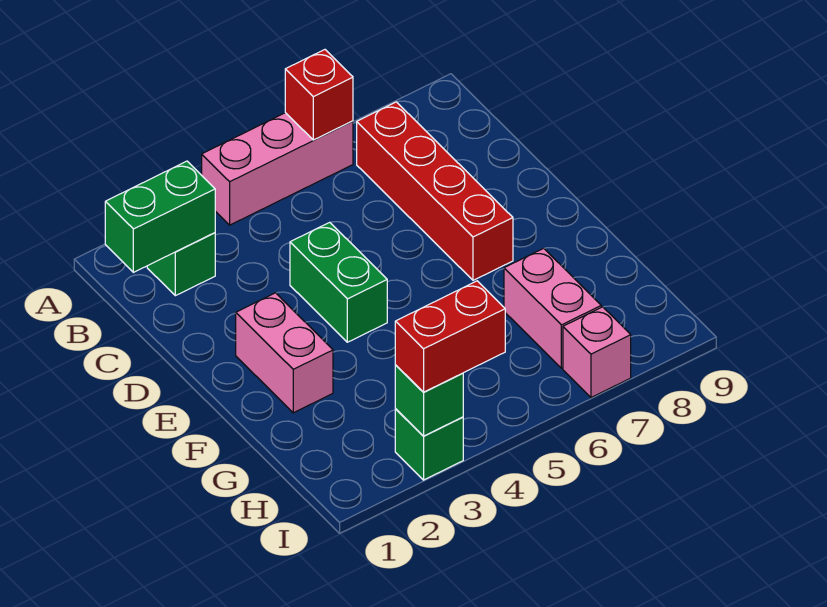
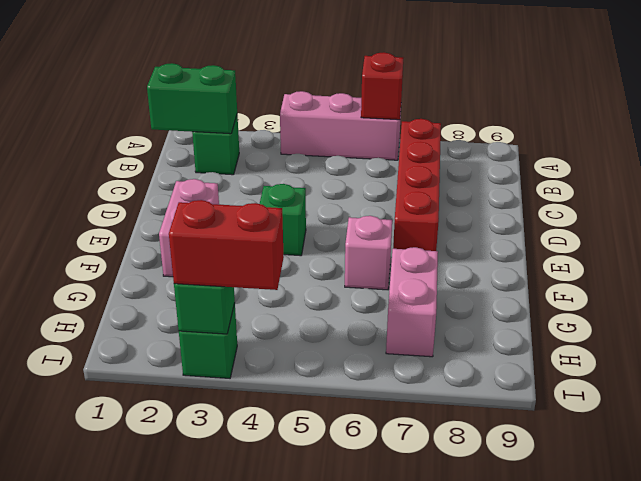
green brick D4:E4 level 1 -> green brick E4 level 1
pink brick I7 level 1 -> pink brick F6 level 1

